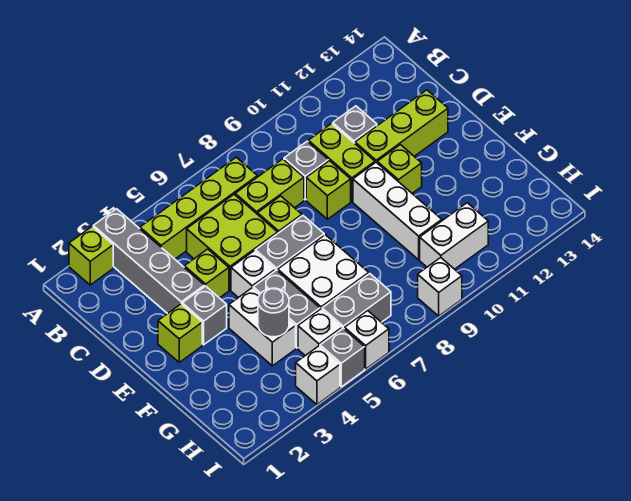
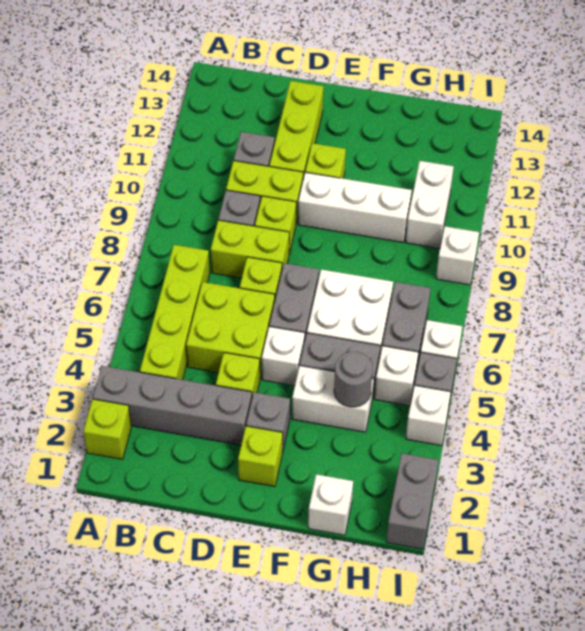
lime brick C7:C8 level 1 -> lime brick C8:D8 level 1
none -> white brick G1 level 1
none -> grey brick I1:I2 level 1

